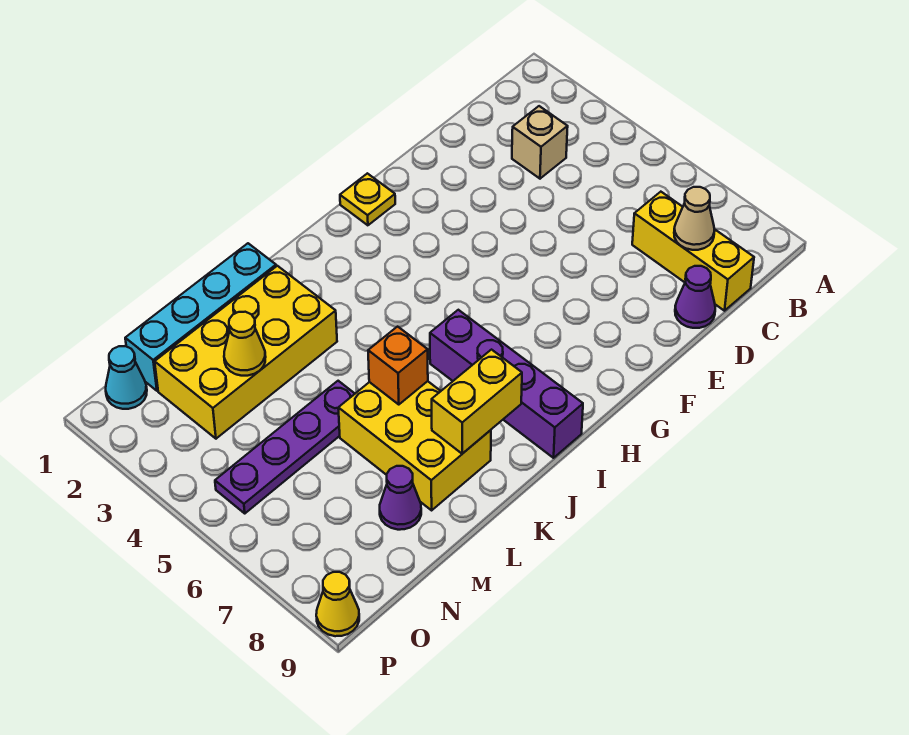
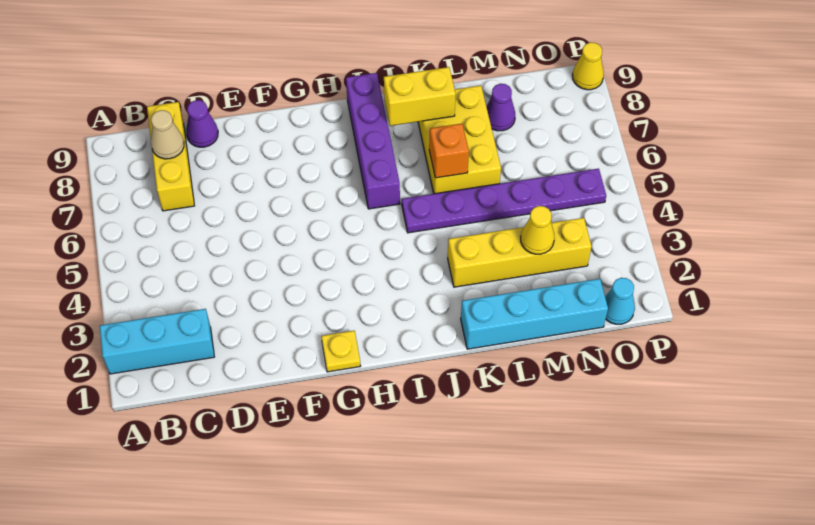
none -> cyan brick A2:C2 level 1
tan brick C3 level 1 -> none
yellow brick K2:N3 level 1 -> yellow brick K3:N3 level 1
purple plate L5:O5 level 1 -> purple plate J5:O5 level 1

